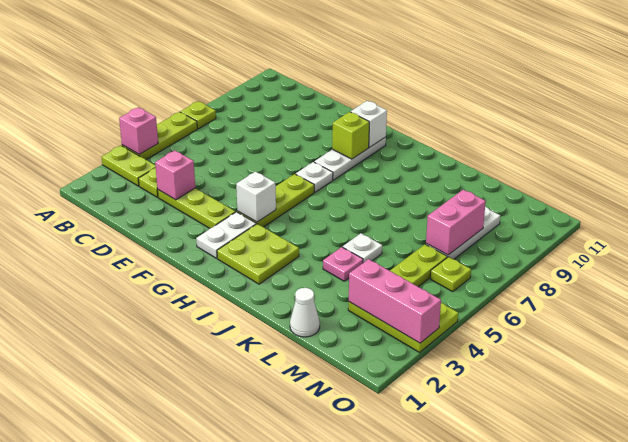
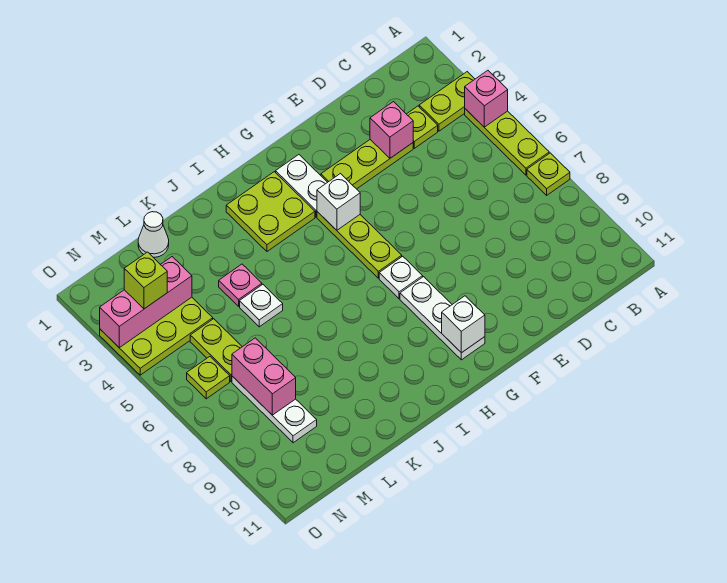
lime brick G9 level 2 -> lime brick N3 level 3

